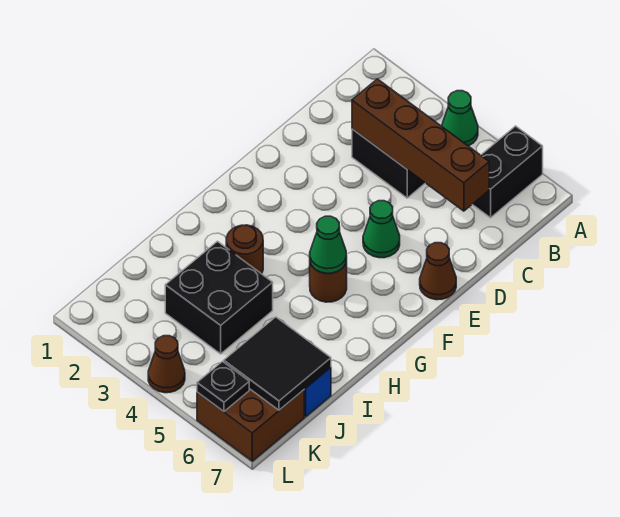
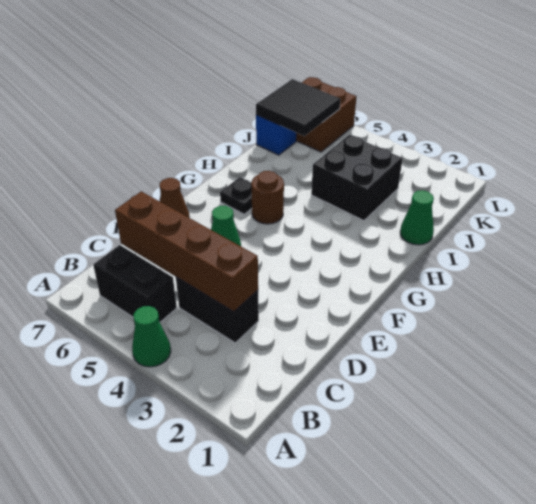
black brick A6:B6 level 1 -> black brick B5:B6 level 1
green cone G5 level 2 -> green cone I1 level 1
brown round brick H3 level 1 -> none
brown cone L4 level 1 -> none
black plate L6 level 2 -> black plate G6 level 1

